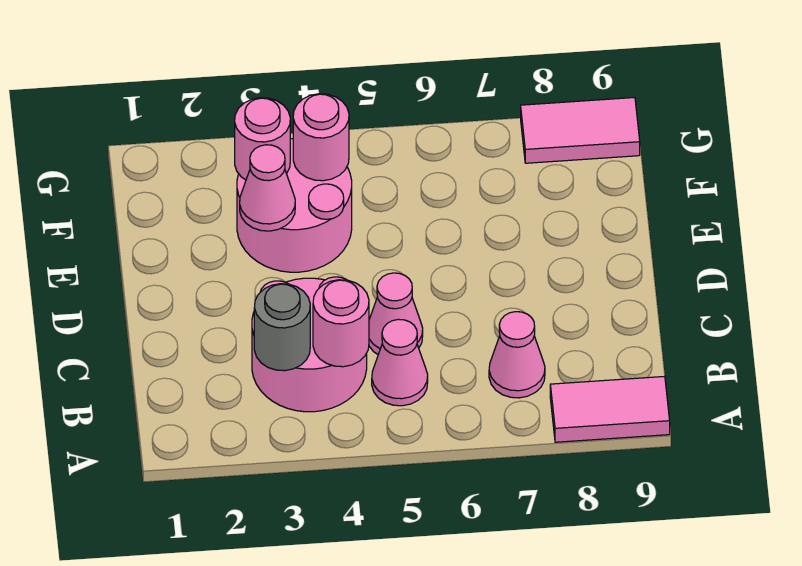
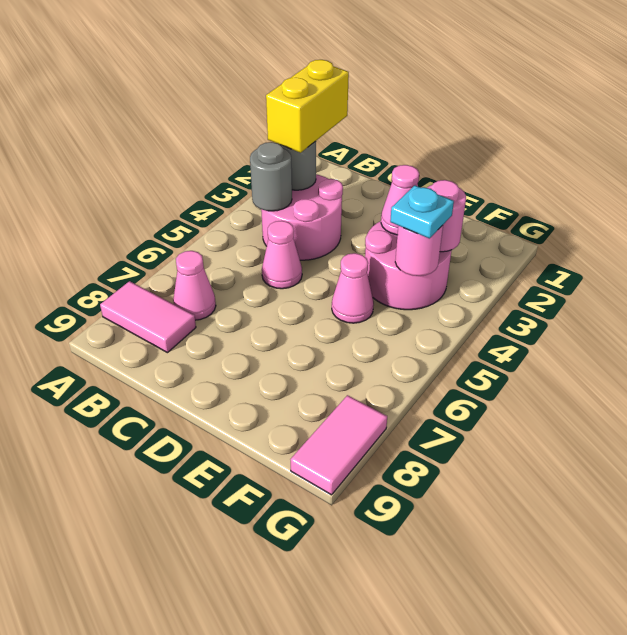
pink tile A8:A9 level 1 -> pink tile A8:B8 level 1
none -> yellow brick B2:B3 level 3
pink round brick B4 level 2 -> grey round brick B4 level 2
pink cone B5 level 1 -> pink cone E5 level 1
none -> cyan plate F4 level 3

